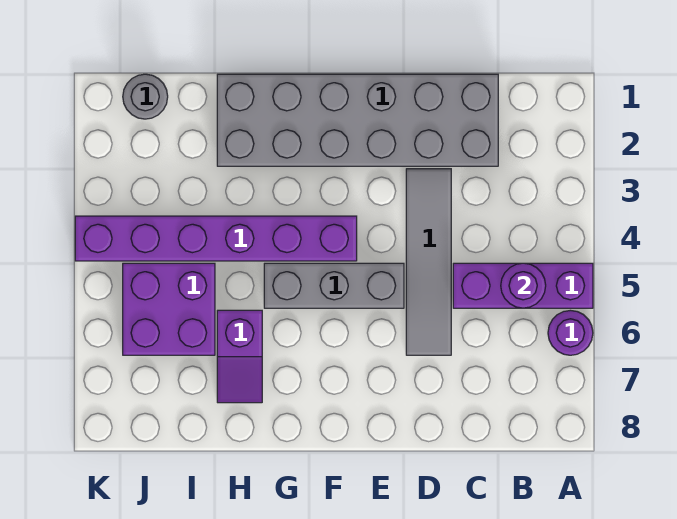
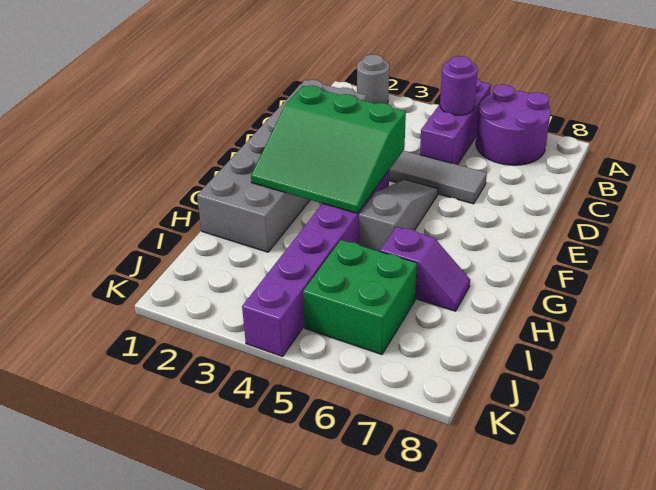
purple round brick A6 level 1 -> purple round brick A6:B7 level 1
none -> green slope E2:G4 level 2 top E
grey brick E5:G5 level 1 -> grey slope E5:G5 level 1 top G
purple brick I5:J6 level 1 -> green brick I5:J6 level 1
grey round brick J1 level 1 -> grey round brick A2 level 1

